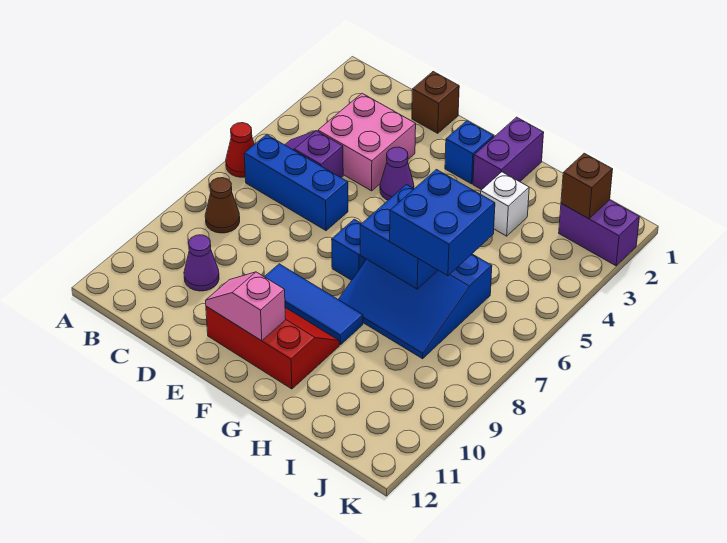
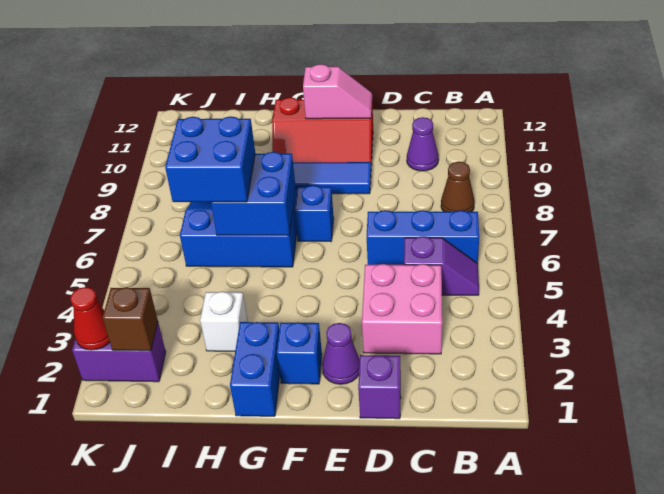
red cone A6 level 1 -> red cone K2 level 2
brown brick D1 level 1 -> purple brick D1 level 1
purple cone E4 level 1 -> purple cone E2 level 1
purple brick G1:G2 level 1 -> blue brick G1:G2 level 1

